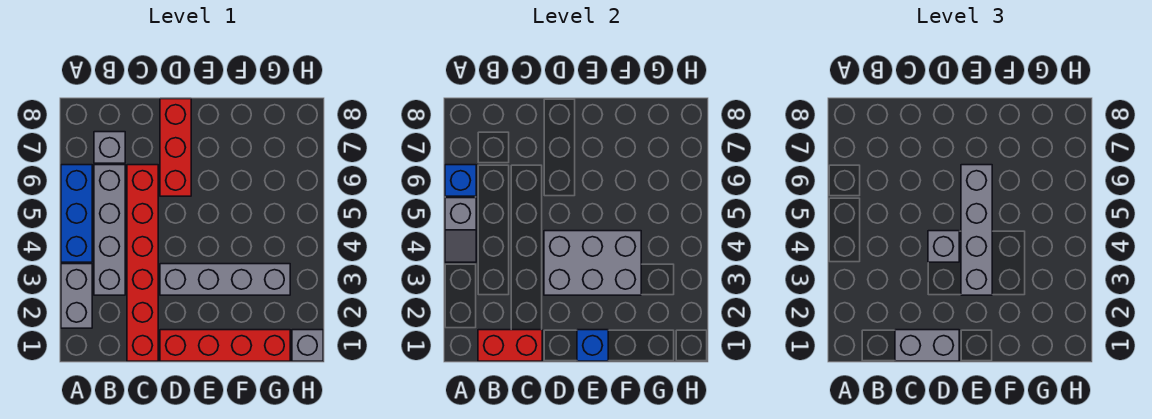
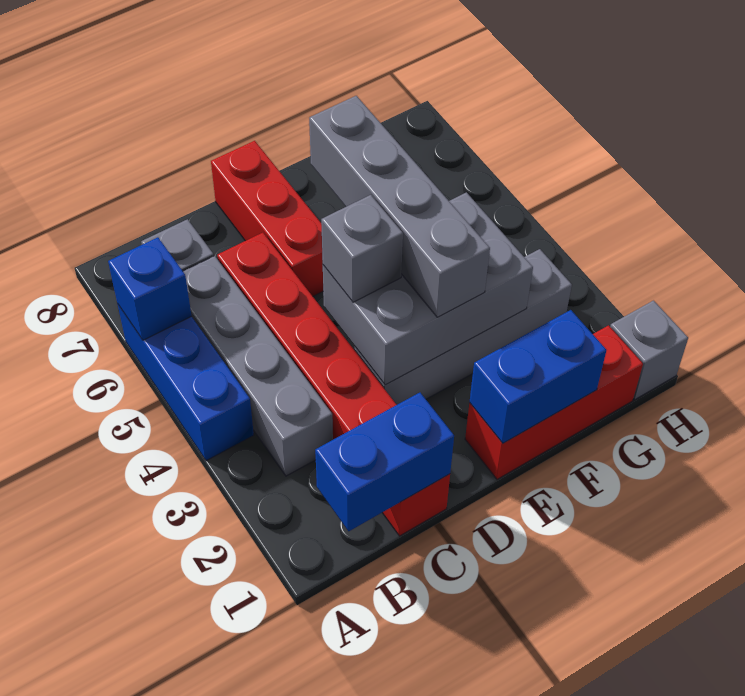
grey brick A2:A3 level 1 -> none
grey slope A4:A5 level 2 top 5 -> none
red brick B1:C1 level 2 -> blue brick B1:C1 level 2
grey brick C1:D1 level 3 -> none
red brick D1:G1 level 1 -> red brick E1:G1 level 1
blue brick E1 level 2 -> blue brick E1:F1 level 2

